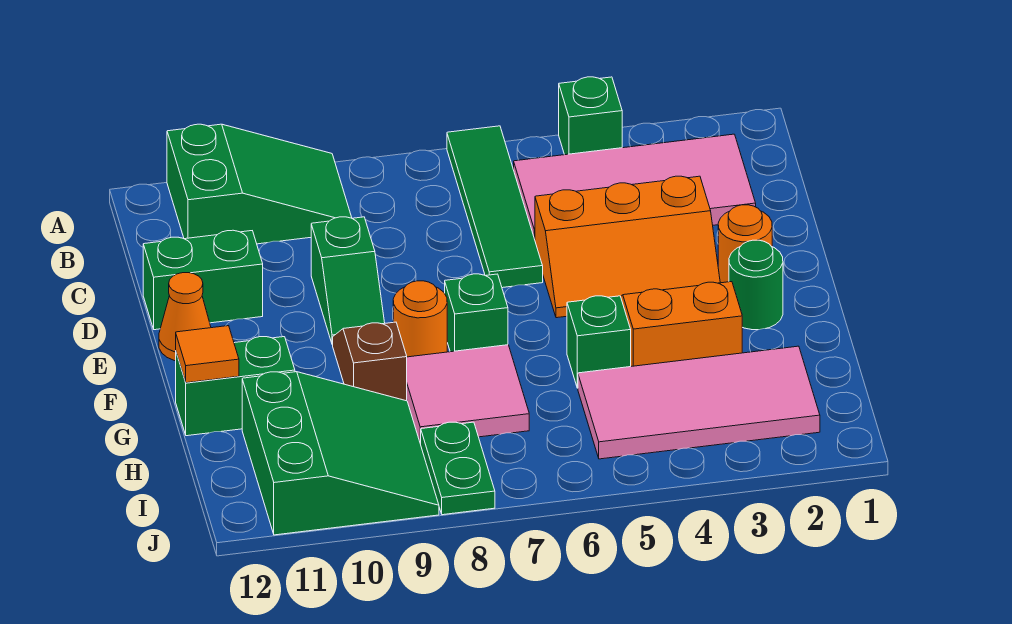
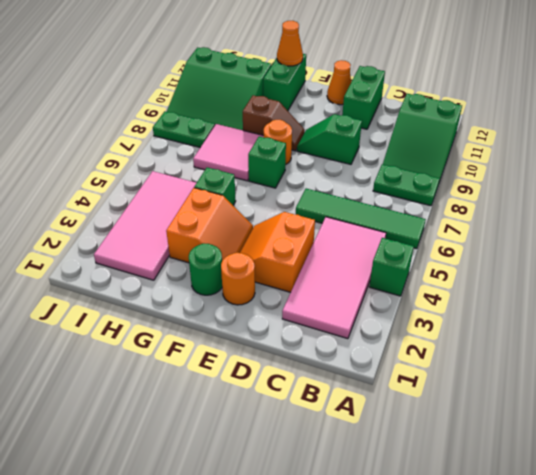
none -> green plate A8:B8 level 1
orange slope D3:E5 level 1 top D -> orange slope D3:E4 level 1 top D
orange tile G12 level 2 -> orange cone G12 level 2

